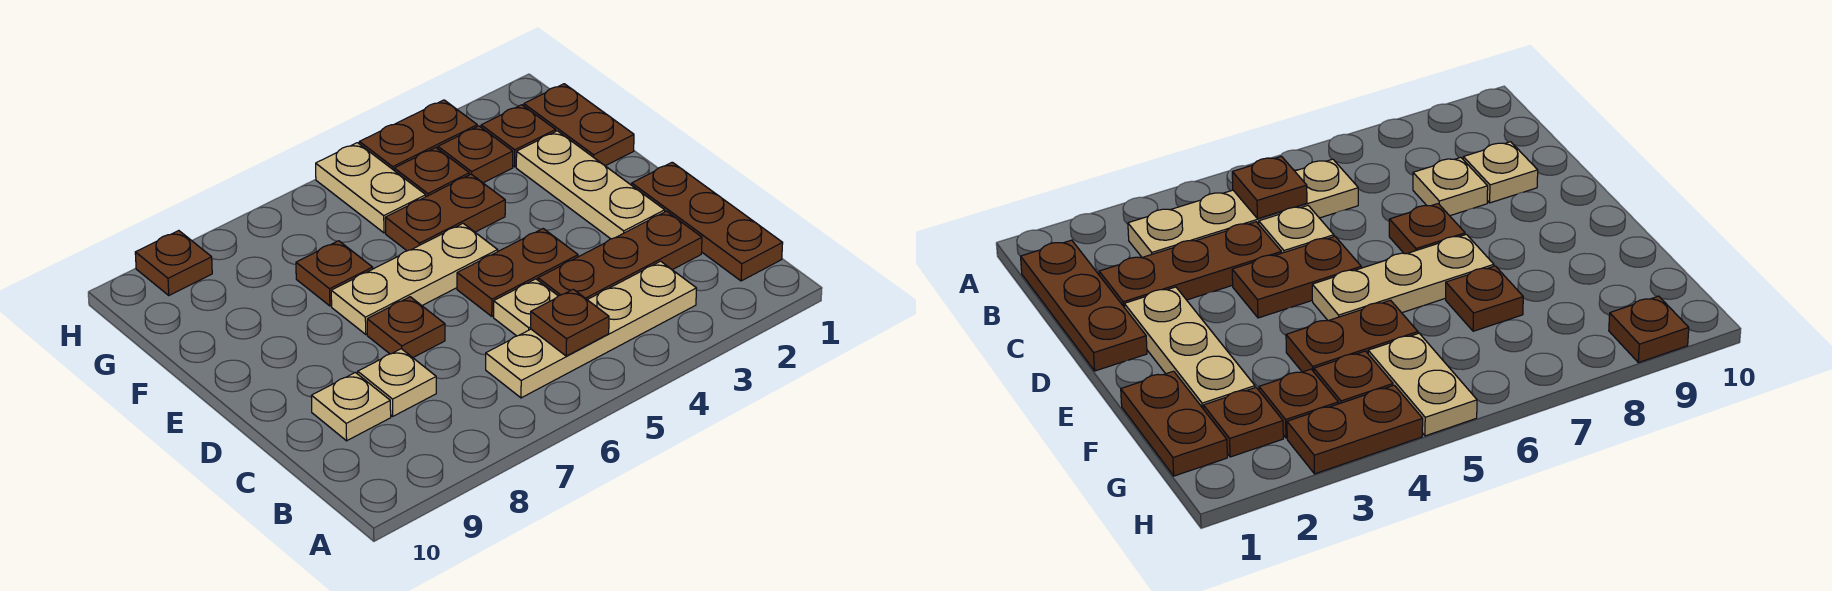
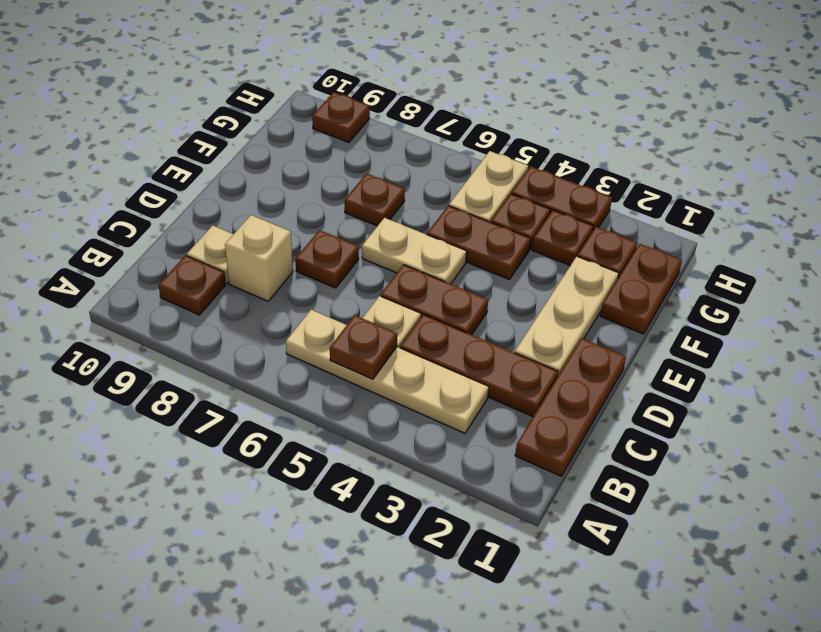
none -> brown plate B9 level 1
tan plate C8 level 1 -> tan brick C8 level 1
tan plate E5:E7 level 1 -> tan plate E5:E6 level 1

